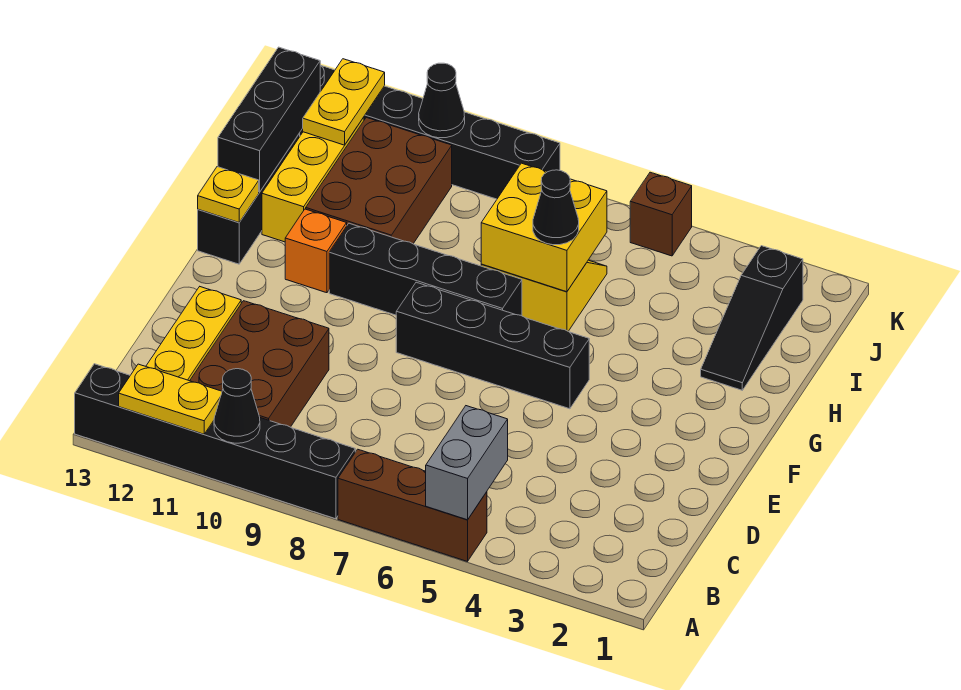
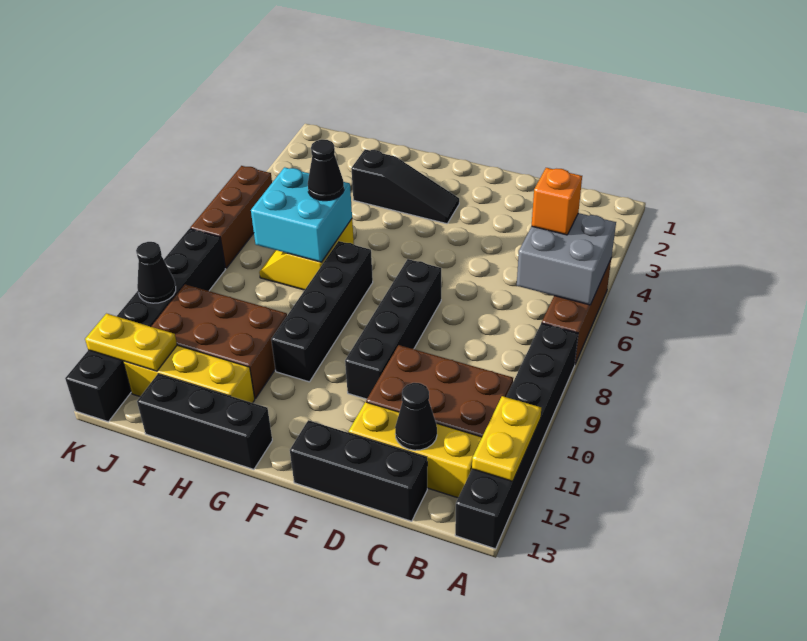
grey brick A5:B5 level 2 -> grey brick A5:B6 level 2
black cone A10 level 2 -> black cone C12 level 2
black brick F5:F8 level 1 -> black brick E7:E10 level 1
orange brick G11 level 1 -> orange brick B5 level 3
yellow plate G13 level 2 -> none
black slope H2:J2 level 1 top J -> black slope F3:H3 level 1 top H
yellow brick H6:I7 level 2 -> cyan brick H6:I7 level 2
black brick H13:J13 level 2 -> black brick C13:E13 level 1
brown brick K5 level 1 -> brown brick K5:K7 level 1

